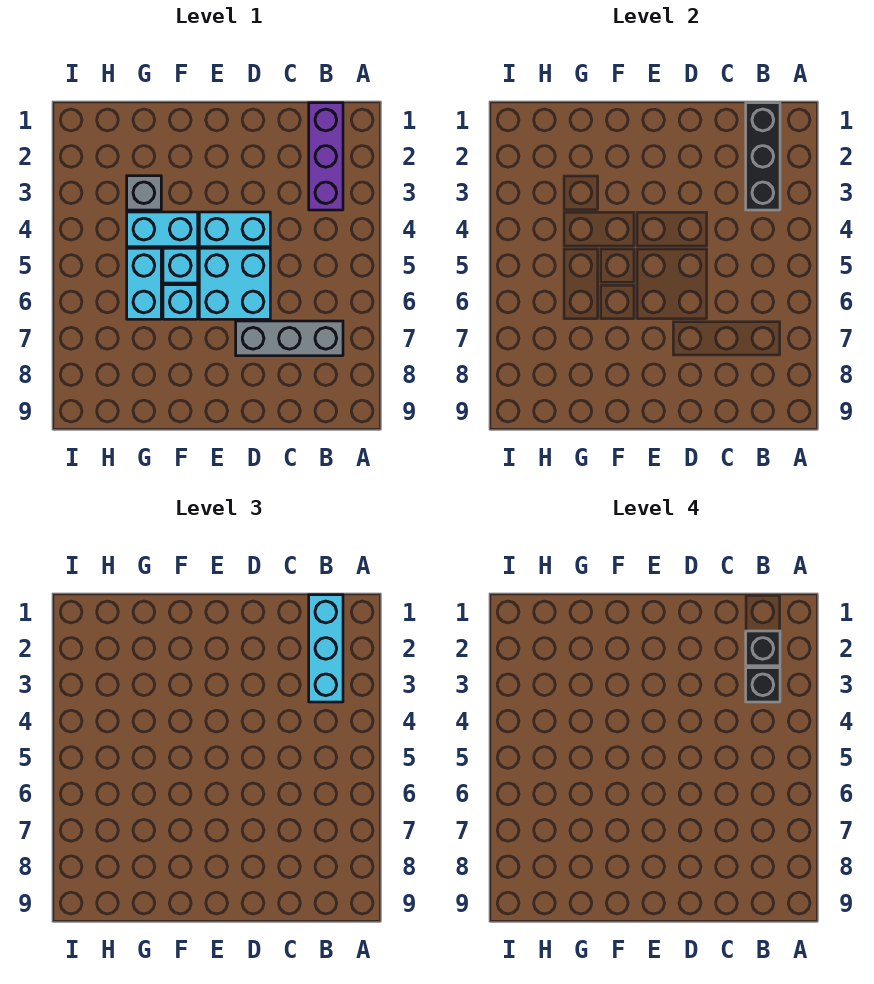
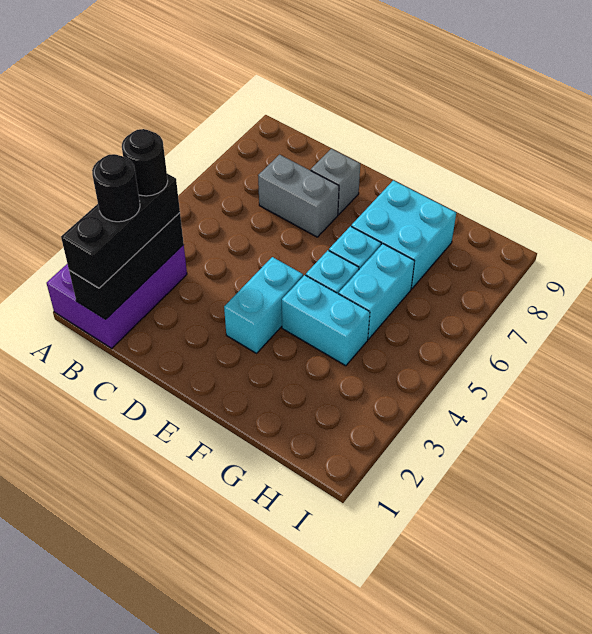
purple brick B1:B3 level 1 -> purple brick A1:B3 level 1
cyan brick B1:B3 level 3 -> black brick B1:B3 level 3
black brick B2 level 4 -> black round brick B2 level 4
black brick B3 level 4 -> black round brick B3 level 4
grey brick B7:D7 level 1 -> grey brick C7:D7 level 1
cyan brick D4:E4 level 1 -> cyan brick E3:E4 level 1
cyan brick D5:E6 level 1 -> cyan brick F7:G8 level 1
grey brick G3 level 1 -> grey brick D8 level 1

